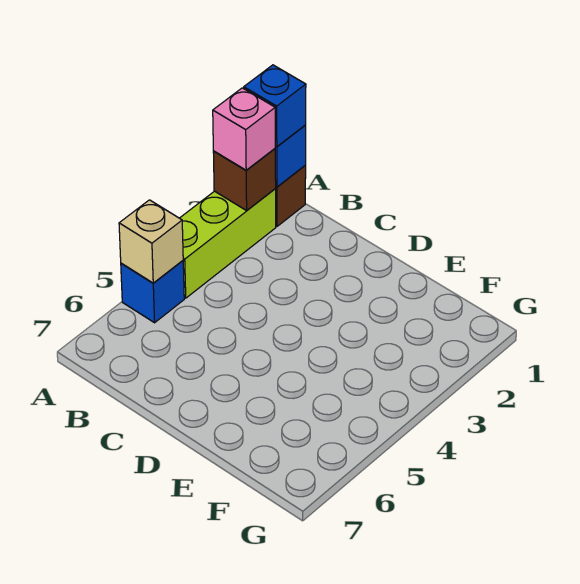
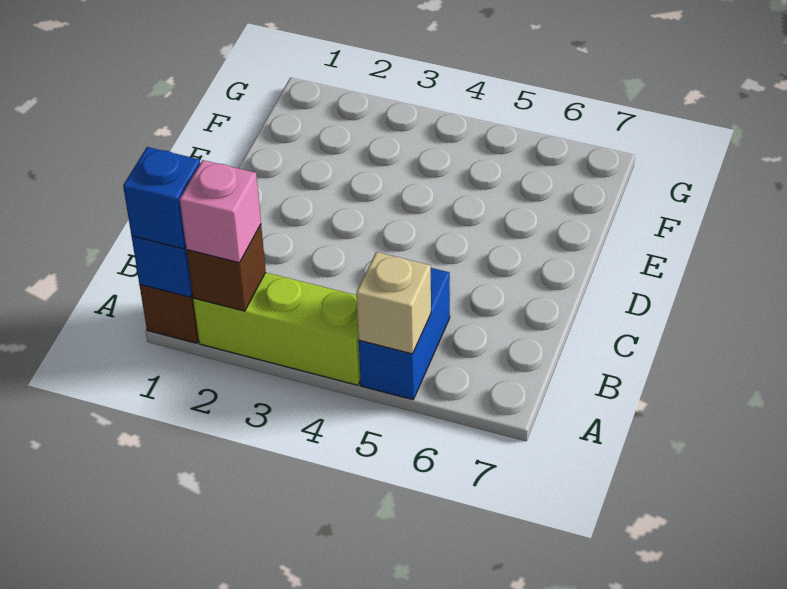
blue brick A5 level 1 -> blue brick A5:B5 level 1

